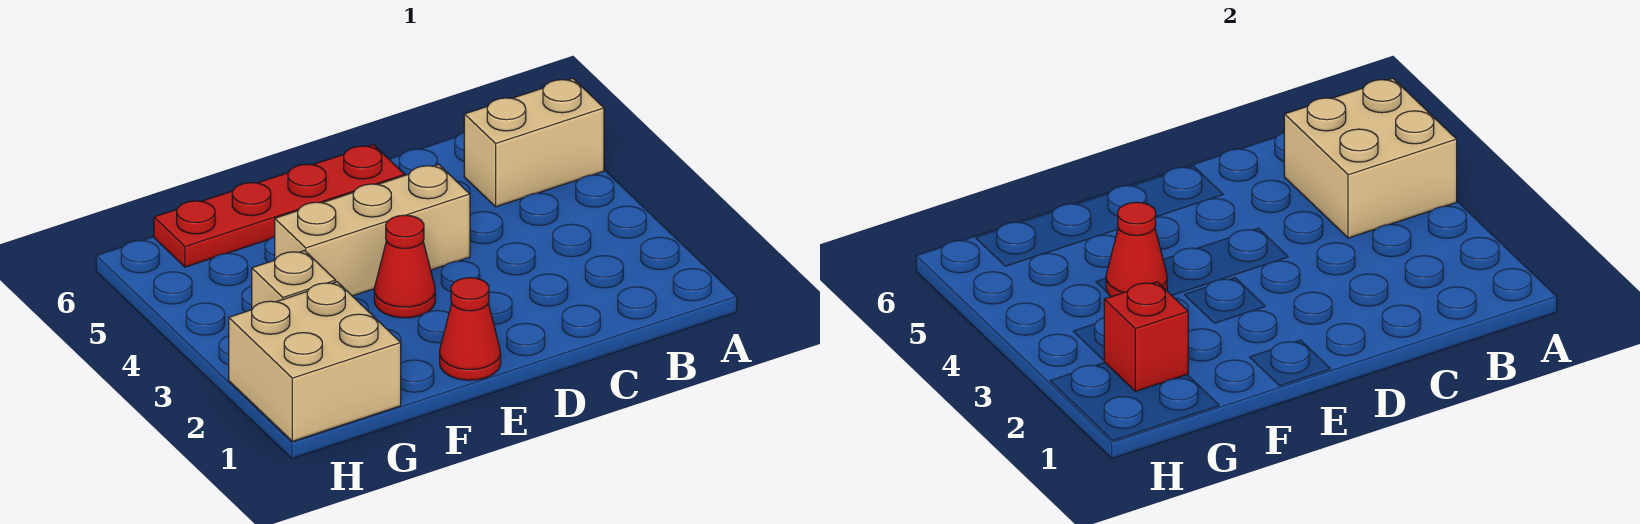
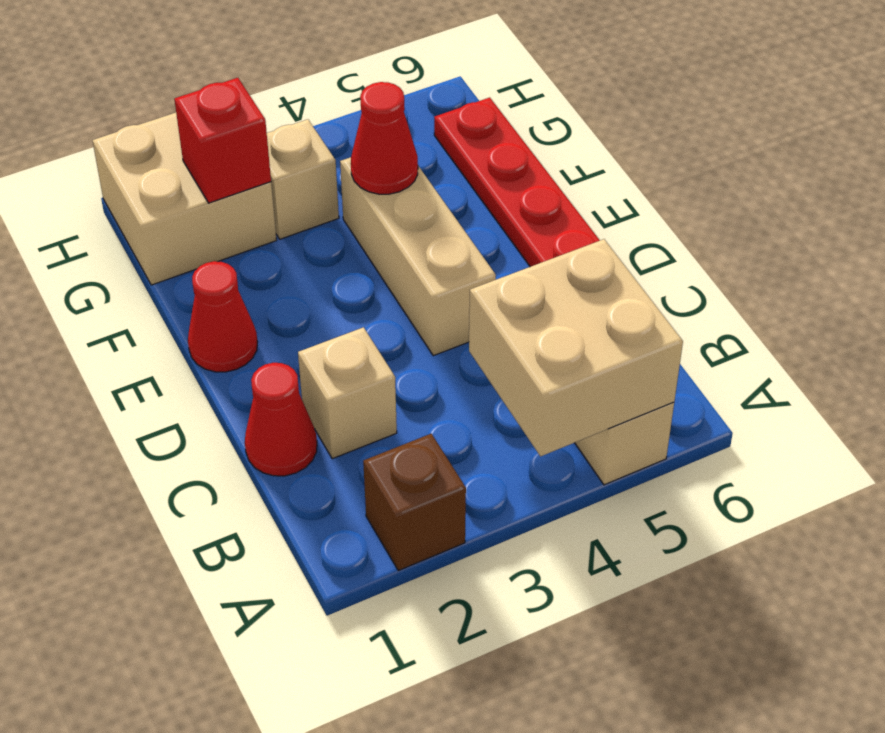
none -> brown brick A2 level 1
none -> tan brick C2 level 1
red cone E3 level 1 -> red cone C1 level 1

